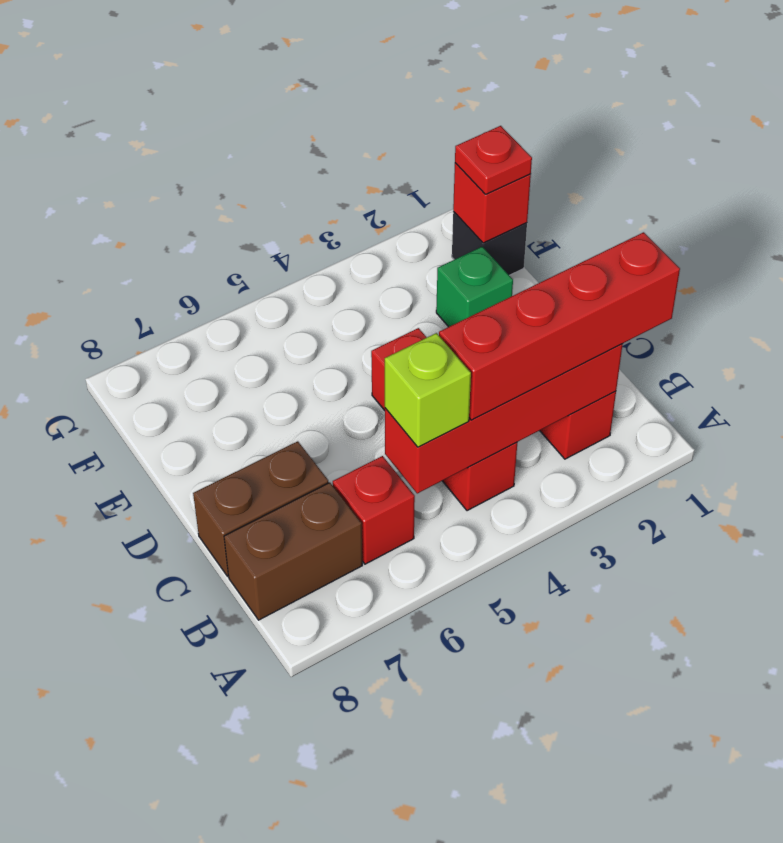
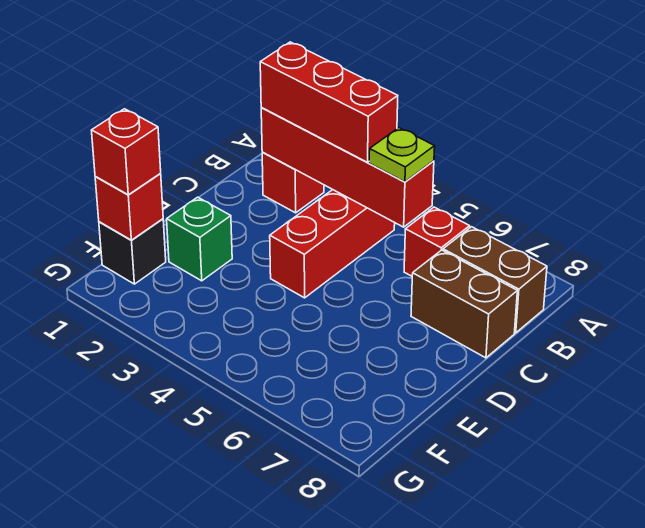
red brick B1:B4 level 3 -> red brick B2:B4 level 3
lime brick B5 level 3 -> lime plate B5 level 3
red plate F1 level 3 -> red brick F1 level 3

